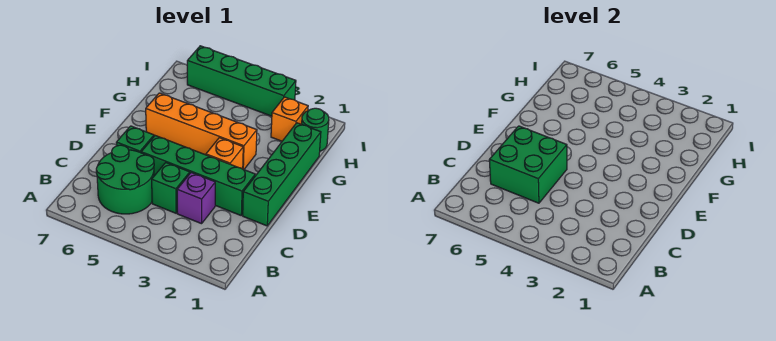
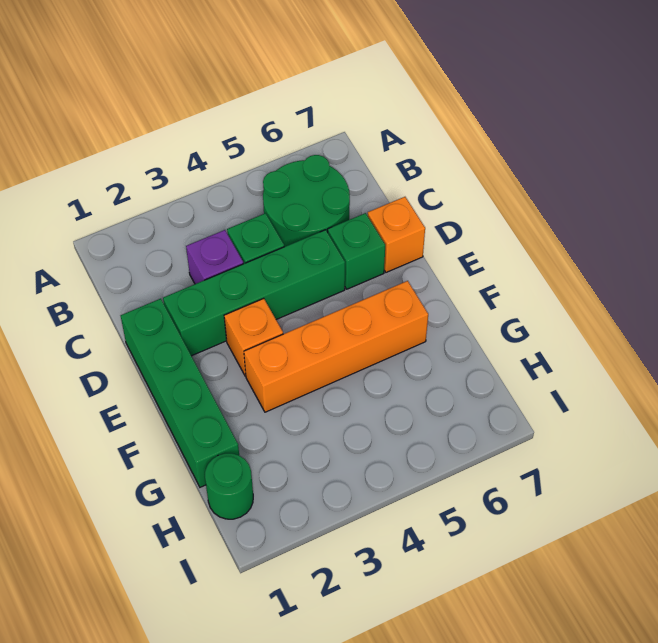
green brick C5:D6 level 2 -> none
orange brick H2 level 1 -> orange brick D7 level 1
green brick I3:I6 level 1 -> none

